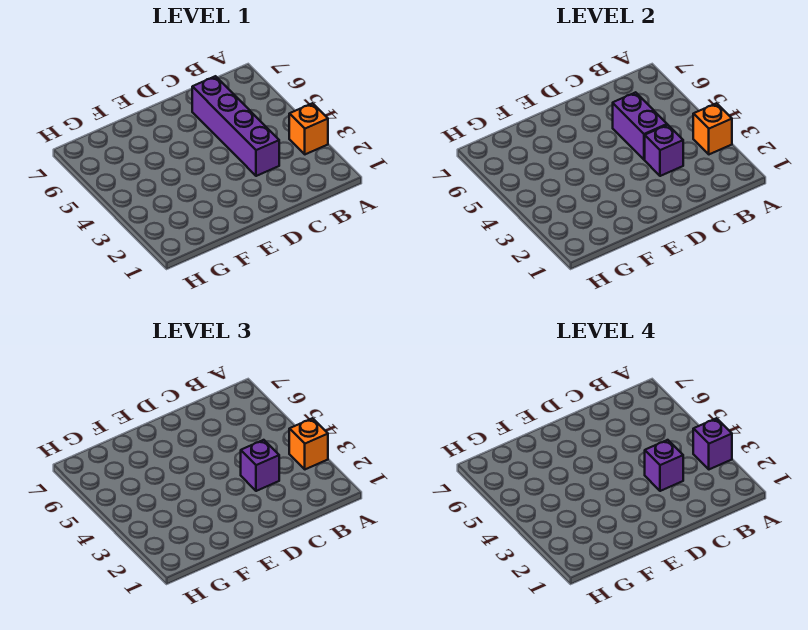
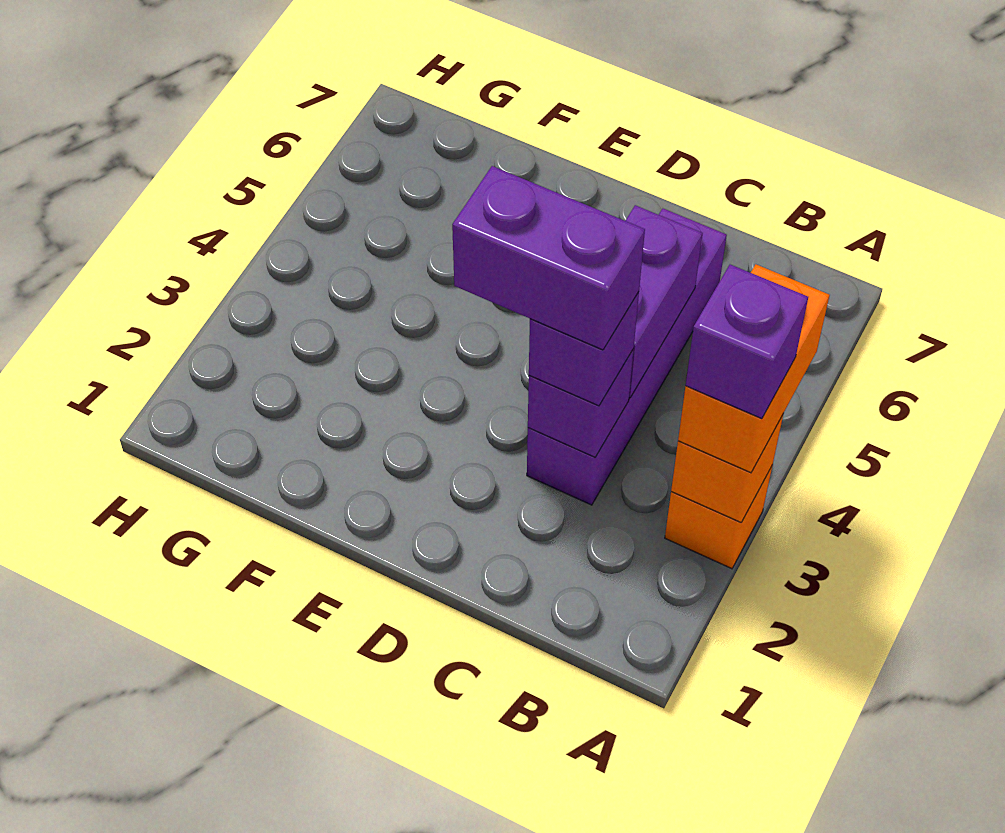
orange brick A3 level 3 -> orange brick A3:A4 level 3
purple brick C3 level 4 -> purple brick C3:D3 level 4

